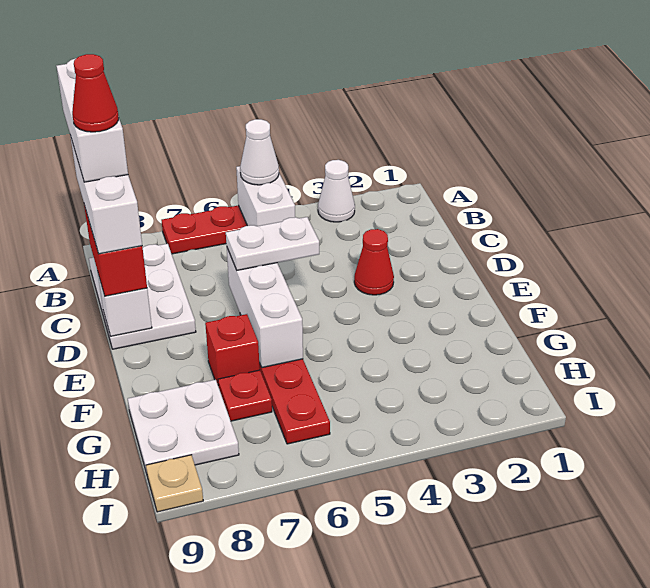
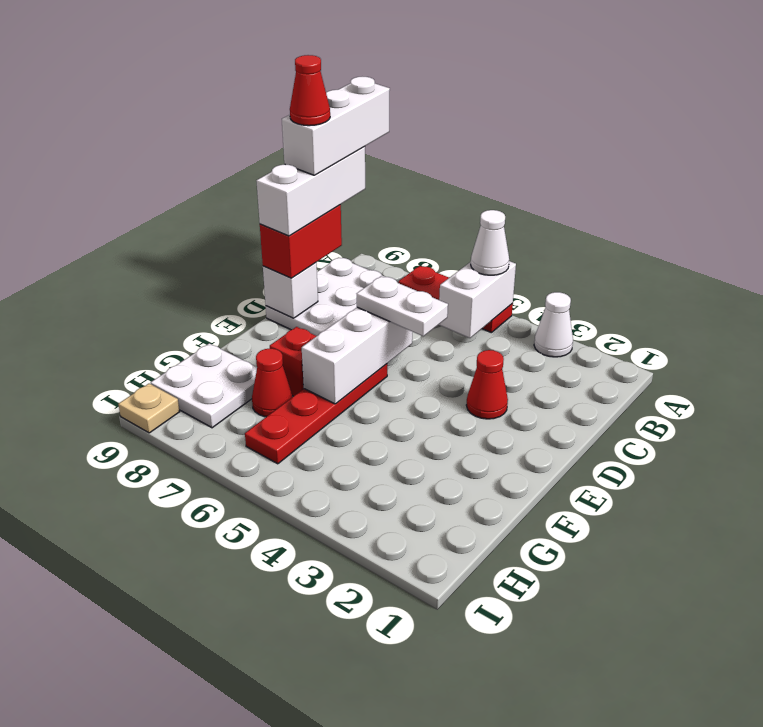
red plate G7 level 1 -> red cone G7 level 1

